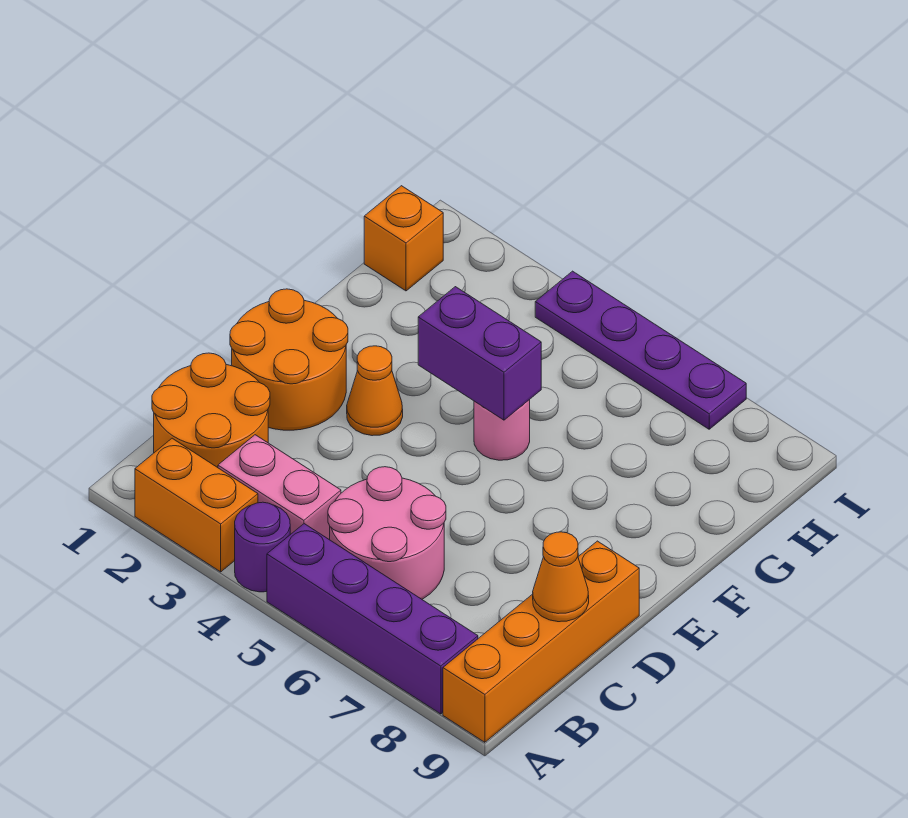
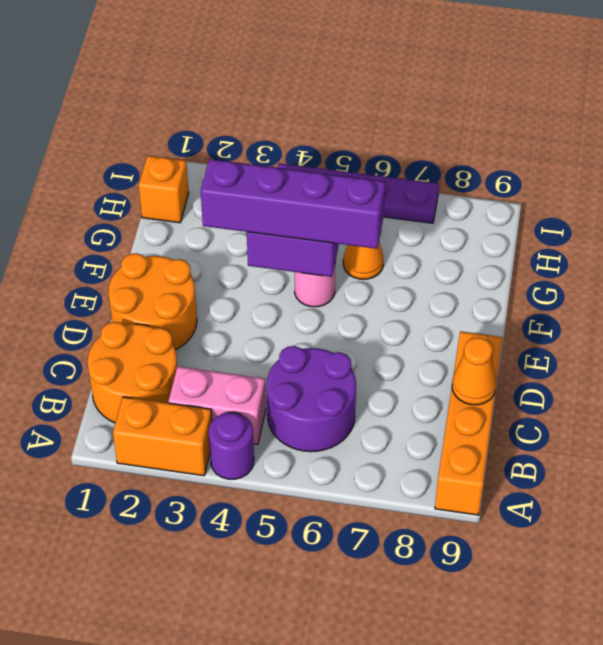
purple brick A5:A8 level 1 -> purple brick F3:F6 level 3
pink round brick B5:C6 level 1 -> purple round brick B5:C6 level 1
orange cone E3 level 1 -> orange cone G6 level 1

